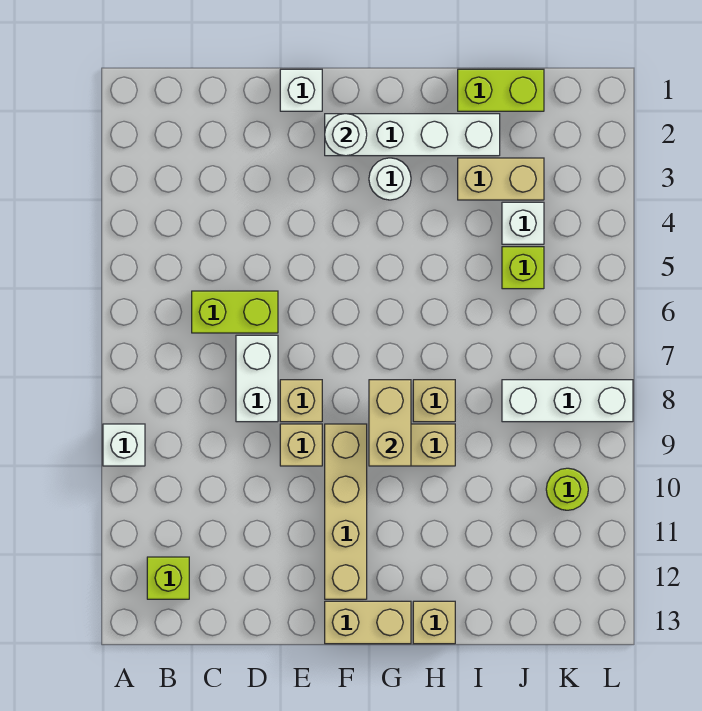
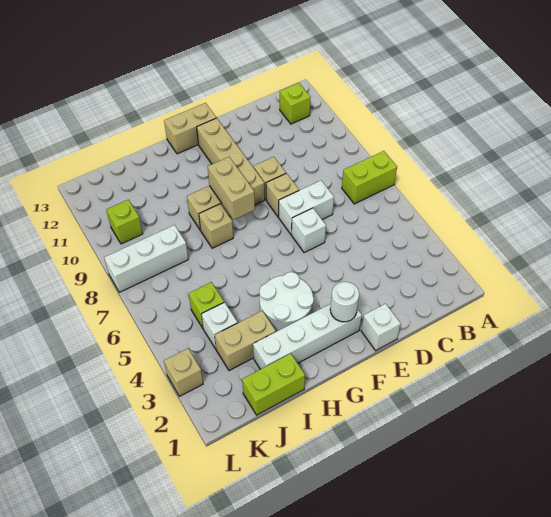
white brick A9 level 1 -> white brick E6 level 1
lime brick C6:D6 level 1 -> lime brick A7:B7 level 1
white brick D7:D8 level 1 -> white brick D7:E7 level 1
white round brick G3 level 1 -> white round brick G3:H4 level 1
tan brick H13 level 1 -> tan brick L3 level 1
lime round brick K10 level 1 -> lime brick K10 level 1

